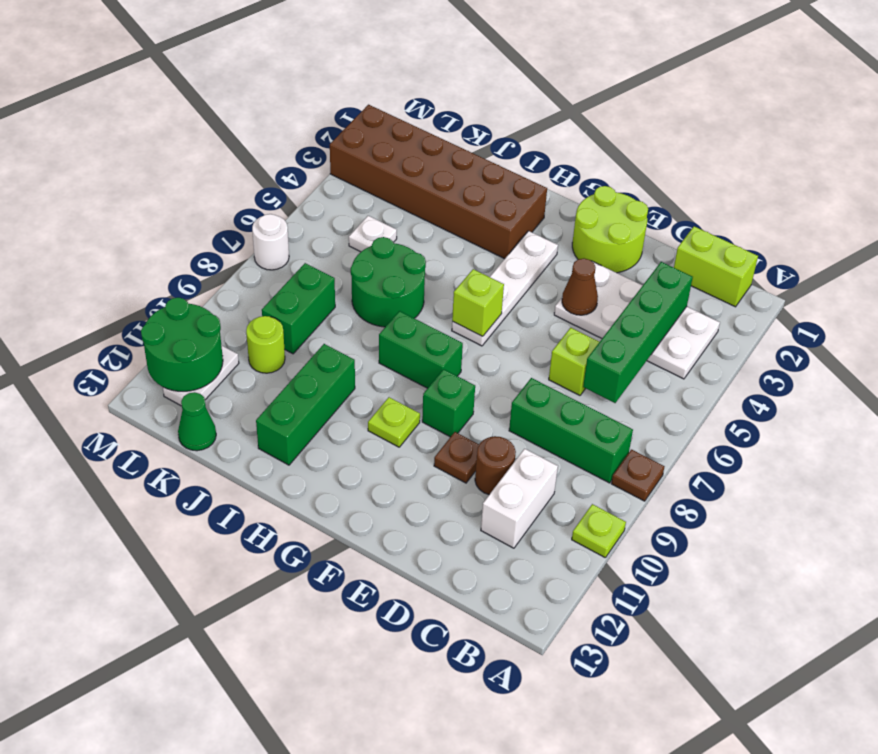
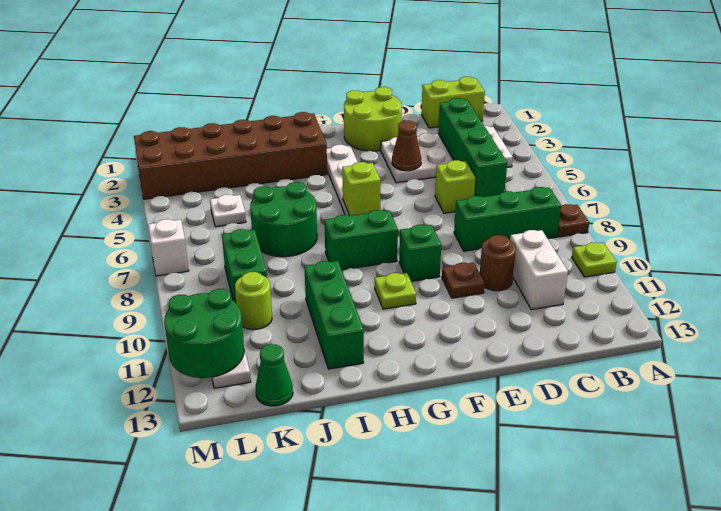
white round brick M7 level 1 -> white brick M7 level 1

